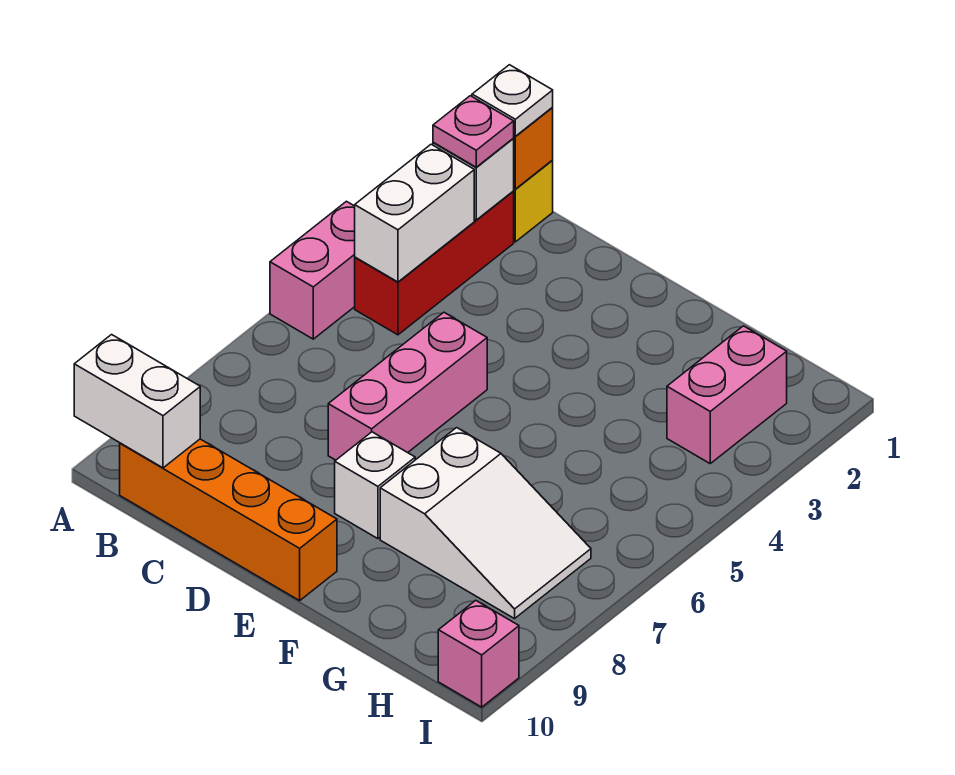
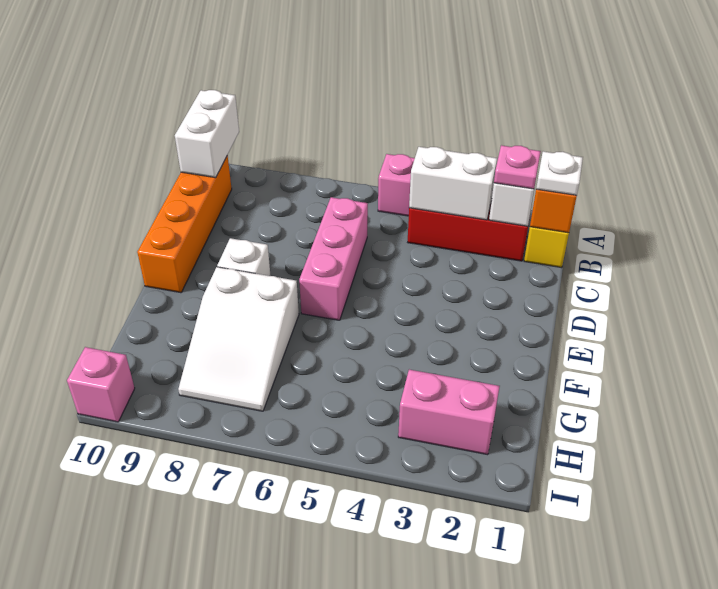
pink brick D5:D7 level 1 -> pink brick C6:E6 level 1

